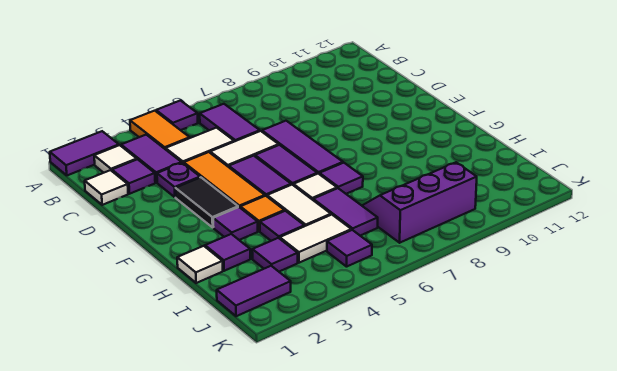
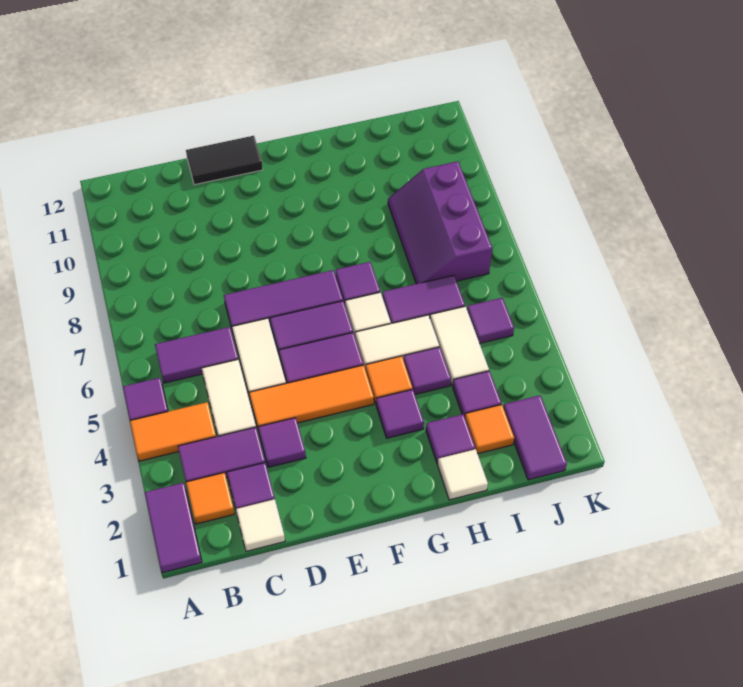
white tile B2 level 1 -> orange tile B2 level 1
purple plate D3 level 1 -> purple tile D3 level 1
black tile E3:F3 level 1 -> black tile D12:E12 level 1
none -> orange tile I2 level 1

